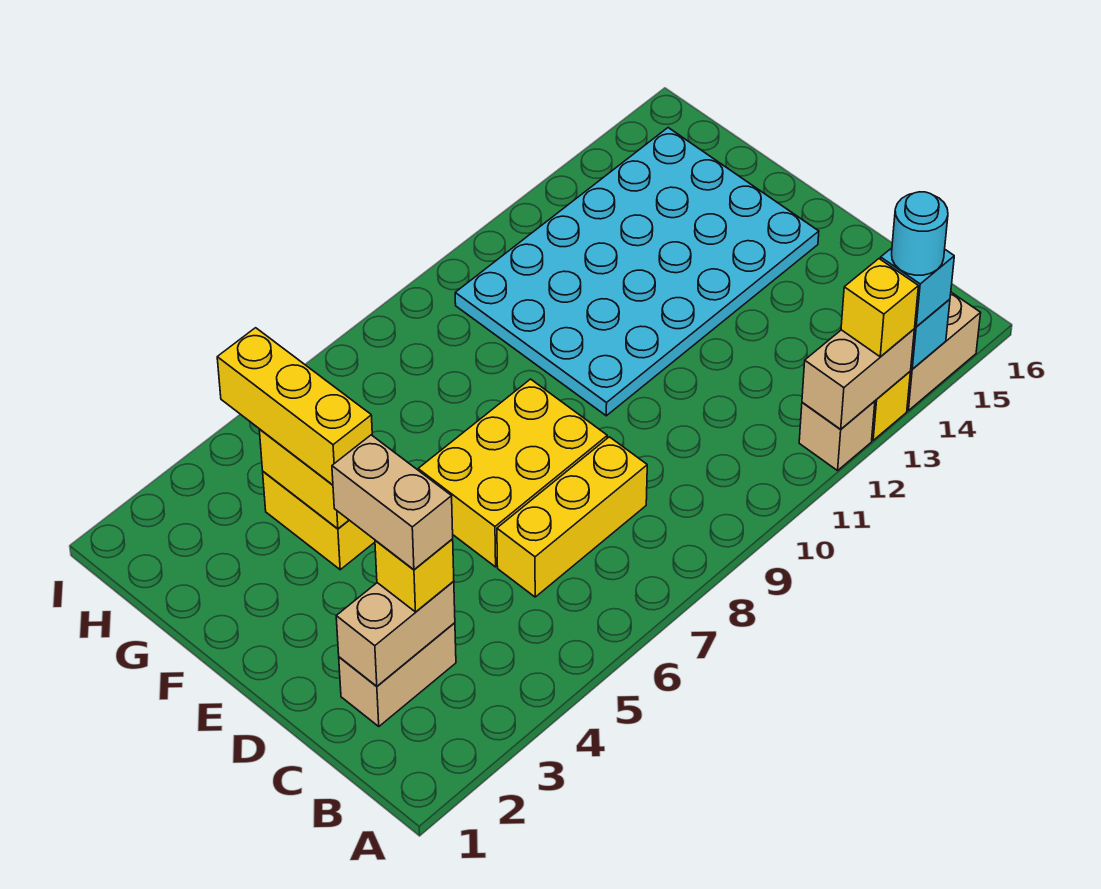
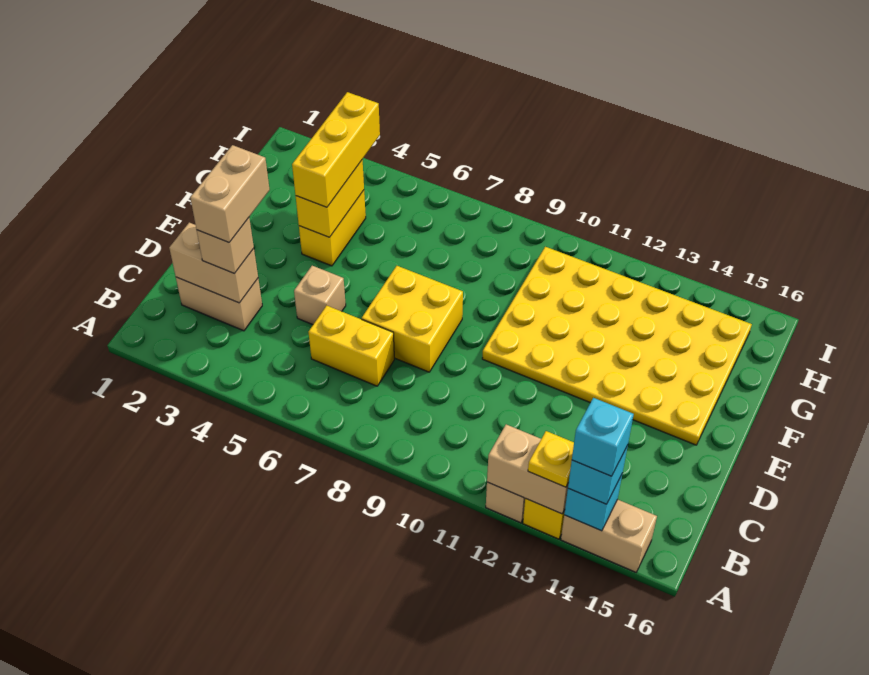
yellow brick A13 level 3 -> yellow plate A13 level 3
cyan round brick A14 level 4 -> cyan brick A14 level 4
yellow brick C3 level 3 -> tan brick C3 level 3
yellow brick C6:C8 level 1 -> yellow brick C6:C7 level 1
none -> tan brick D5 level 1
yellow brick D6:E8 level 1 -> yellow brick D7:E8 level 1
cyan plate E10:H15 level 1 -> yellow plate E10:H15 level 1

